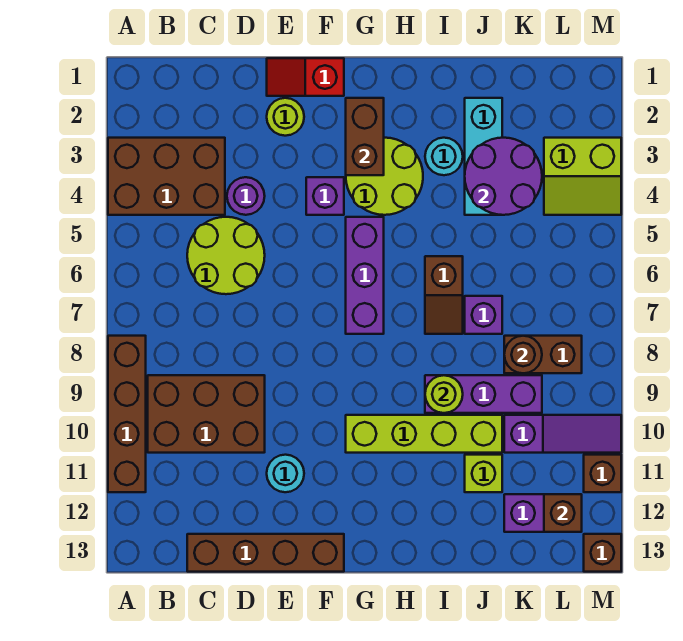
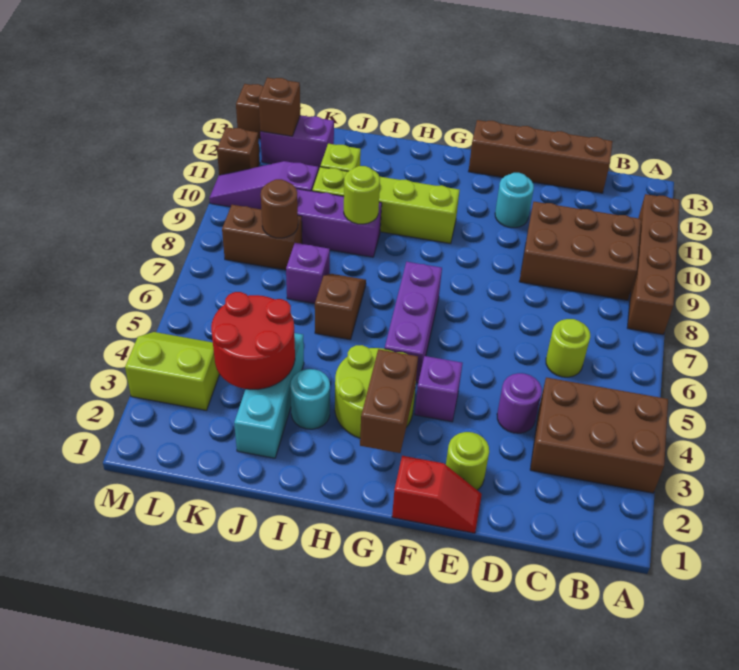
lime round brick C5:D6 level 1 -> lime round brick C6 level 1
purple round brick J3:K4 level 2 -> red round brick J3:K4 level 2

